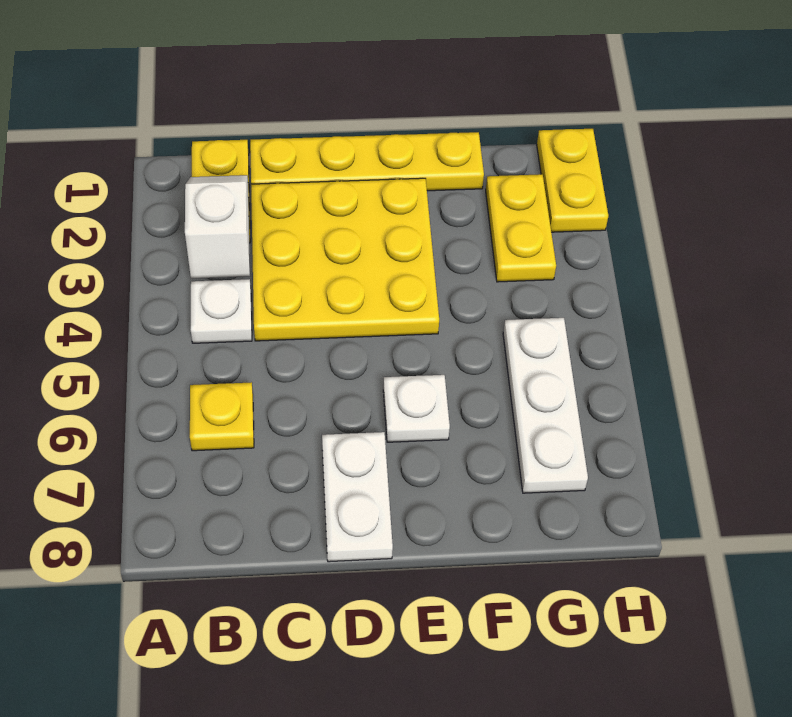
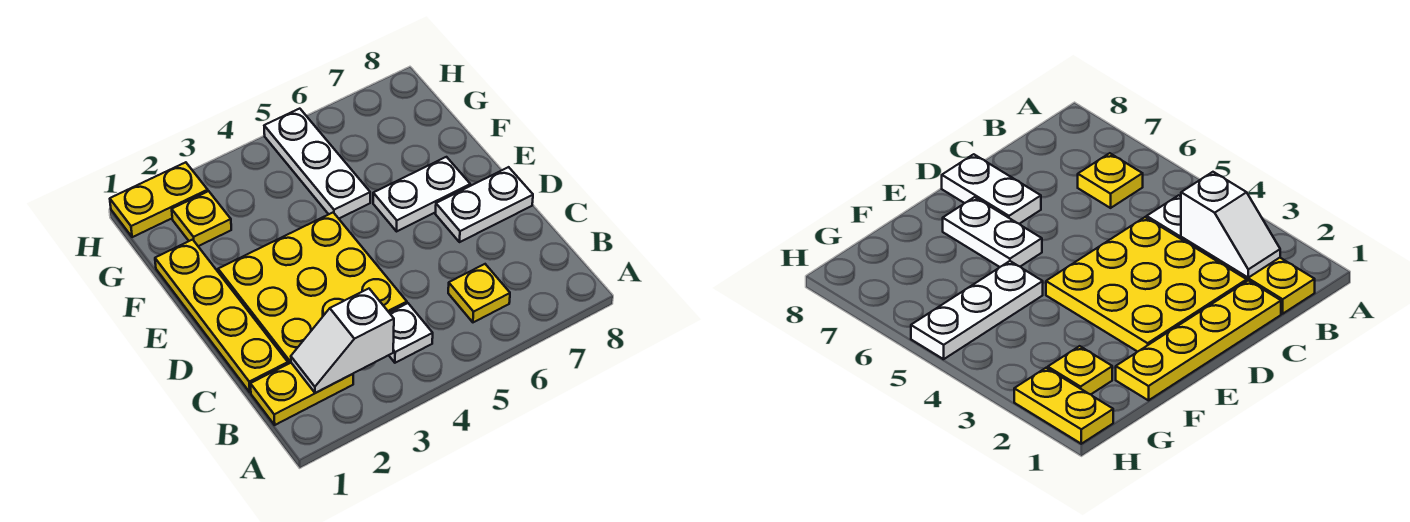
white plate E6 level 1 -> white plate E6:E7 level 1
yellow plate G2:G3 level 1 -> yellow plate G2 level 1
white plate G5:G7 level 1 -> white plate F5:H5 level 1

